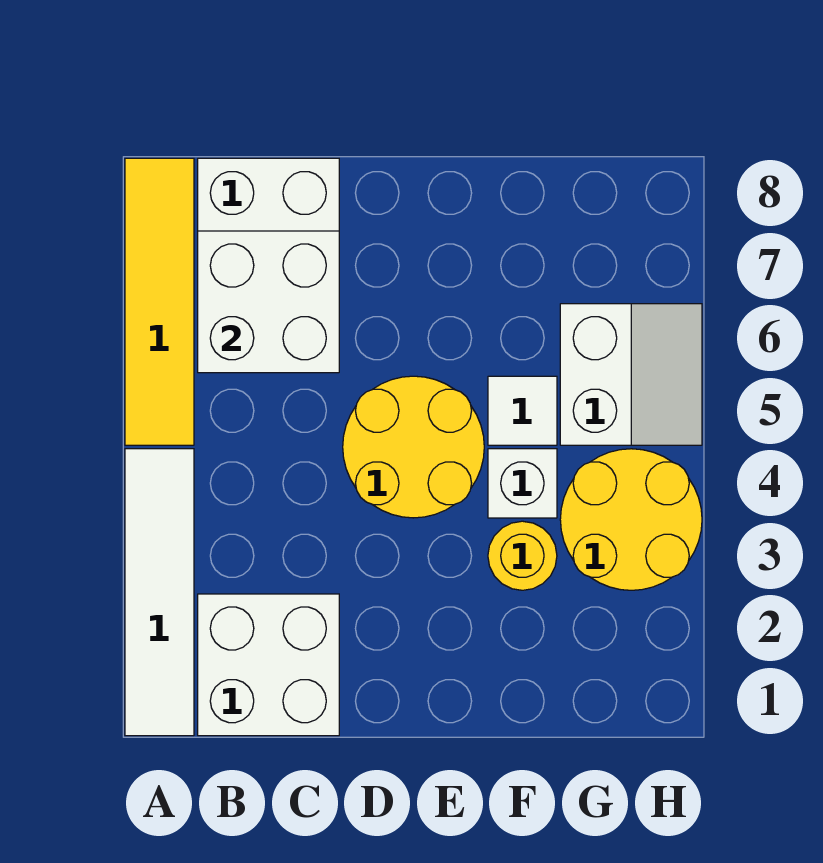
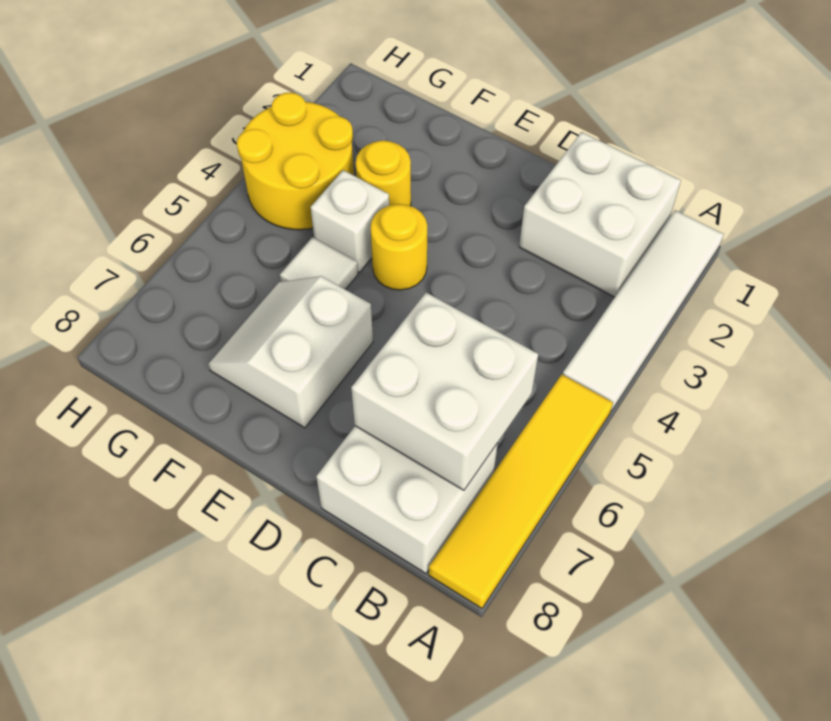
yellow round brick D4:E5 level 1 -> yellow round brick E4 level 1
white slope G5:H6 level 1 top G -> white slope E6:F7 level 1 top E

